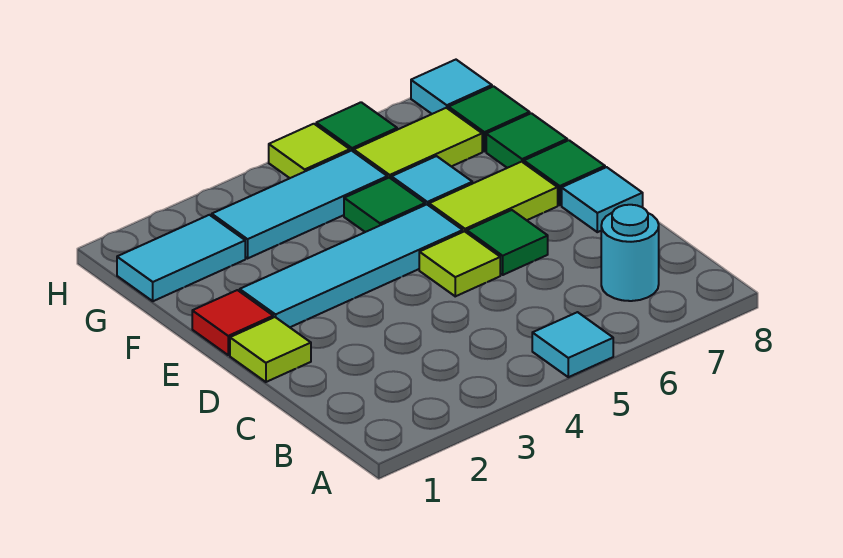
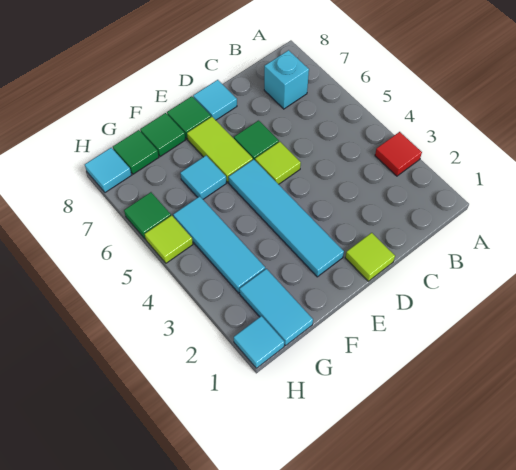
cyan tile A5 level 1 -> cyan tile H1 level 1
cyan round brick B7 level 1 -> cyan brick B7 level 1
red tile E1 level 1 -> red tile A3 level 1
green tile F5 level 1 -> none
lime tile G6:G7 level 1 -> none

